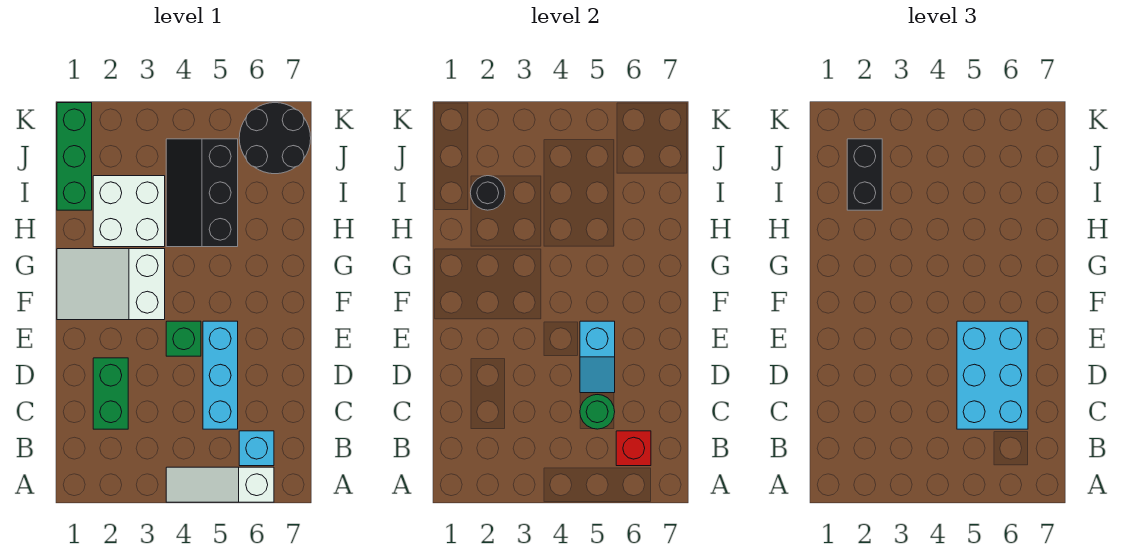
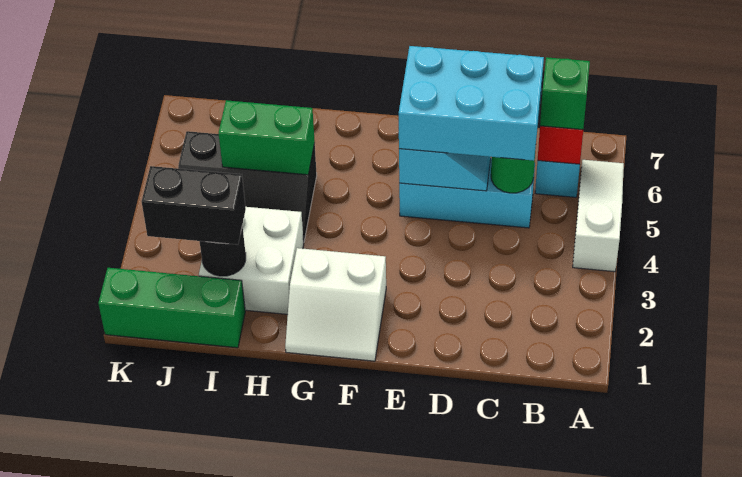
white slope A4:A6 level 1 top 6 -> white slope A4:A6 level 1 top 4
green brick C2:D2 level 1 -> green brick H5:I5 level 2
green brick E4 level 1 -> green brick B6 level 3
white slope F1:G3 level 1 top 3 -> white slope F1:G2 level 1 top 2
black round brick J6:K7 level 1 -> none

